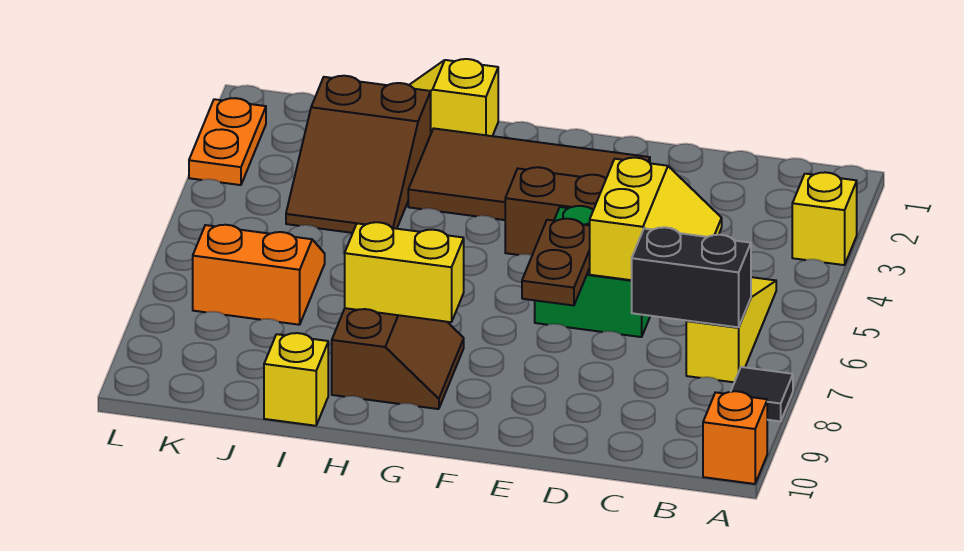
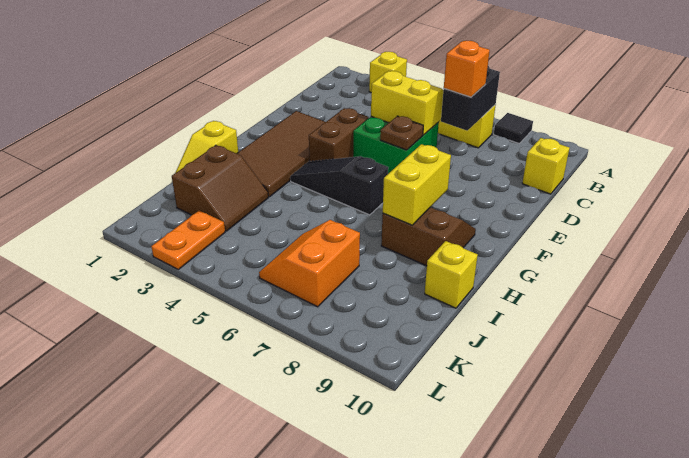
orange brick A10 level 1 -> orange brick C7 level 3
none -> yellow brick C10 level 1
brown plate E6:E7 level 2 -> brown plate E6 level 2
none -> black slope G4:G6 level 1 top 6
brown slope I2:J4 level 1 top 2 -> brown slope I2:J3 level 1 top 2
orange plate L2:L3 level 1 -> orange plate K3:L3 level 1

